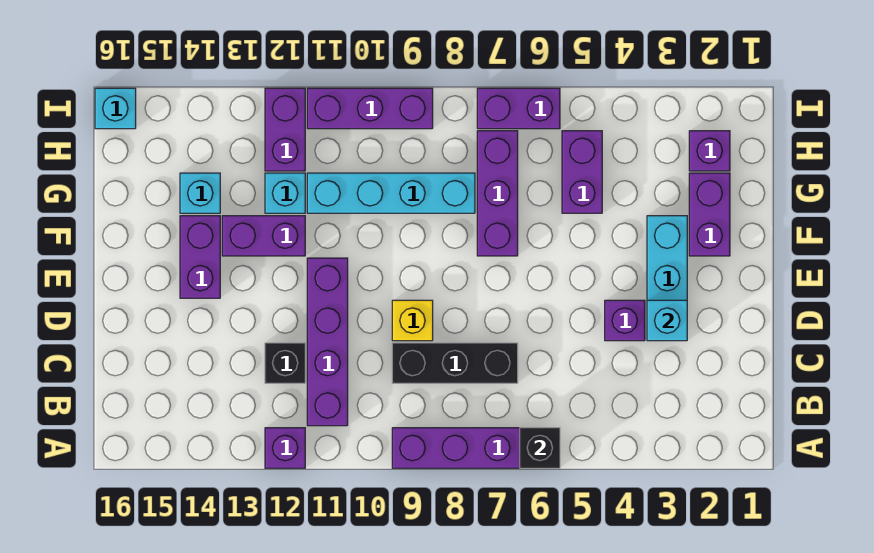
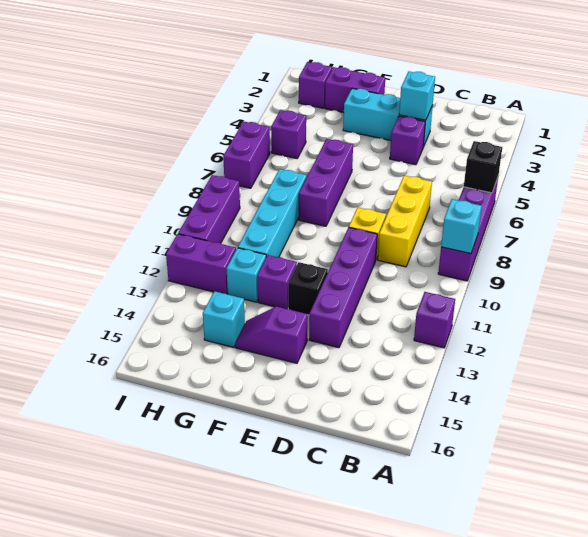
purple brick B11:E11 level 1 -> purple brick D10:D13 level 1
black brick C7:C9 level 1 -> yellow brick C7:C9 level 1
black brick C12 level 1 -> black brick E12 level 1
purple brick E14:F14 level 1 -> purple slope E14:F14 level 1 top E
purple brick F7:H7 level 1 -> purple brick F6:F8 level 1
purple brick F12:F13 level 1 -> purple brick F12 level 1
purple brick G5:H5 level 1 -> purple brick H5 level 1
cyan brick I16 level 1 -> cyan brick A9 level 2

